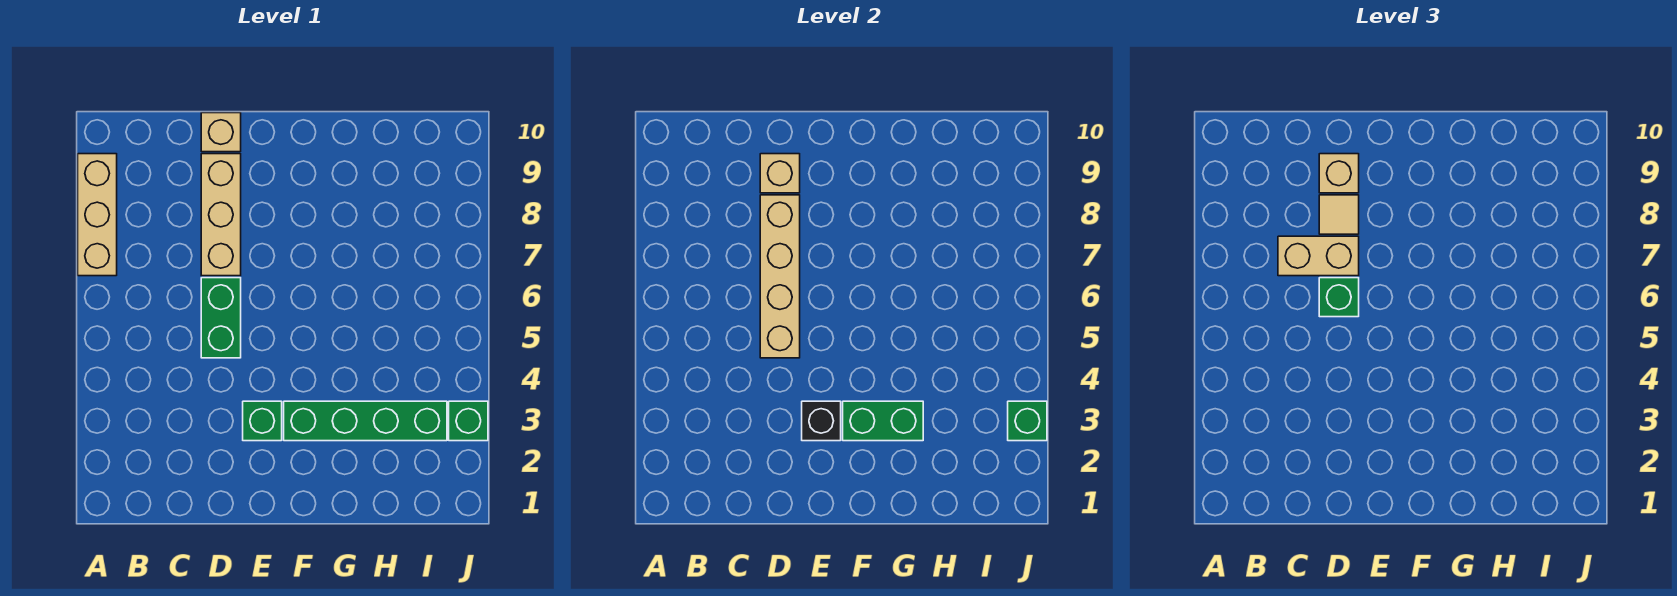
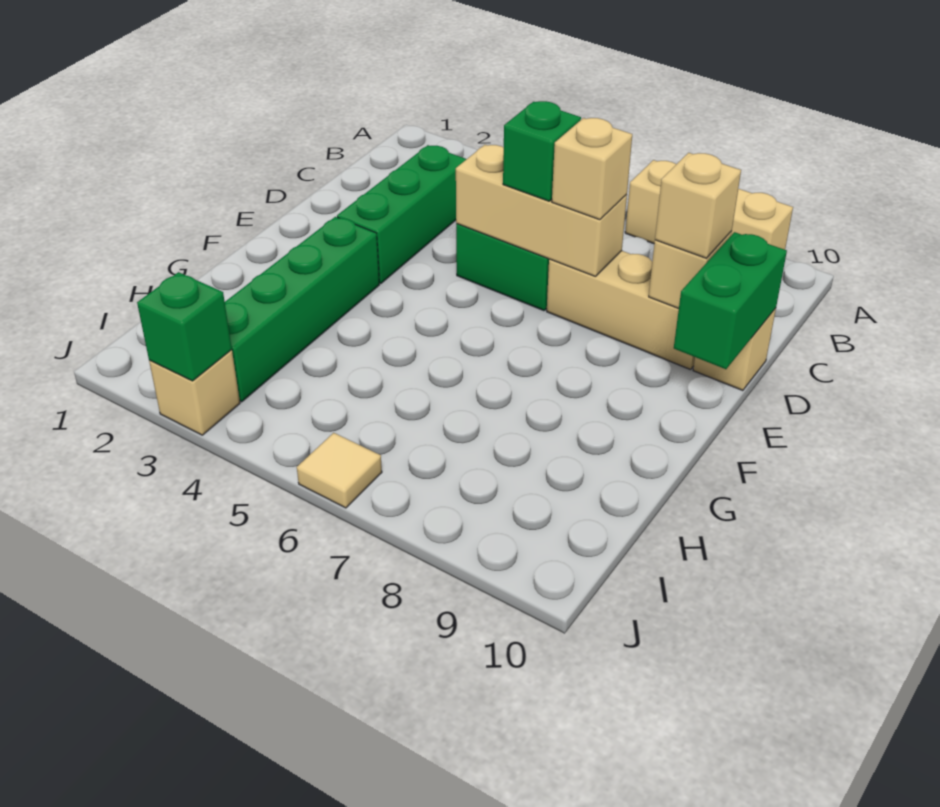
tan brick C7:D7 level 3 -> tan brick D7 level 3
tan brick D5:D8 level 2 -> tan brick D5:D7 level 2
tan tile D8 level 3 -> tan tile J6 level 1
green brick E3 level 1 -> green brick C3:E3 level 1
black brick E3 level 2 -> none
green brick F3:G3 level 2 -> green brick D10:E10 level 2
green brick J3 level 1 -> tan brick J3 level 1

